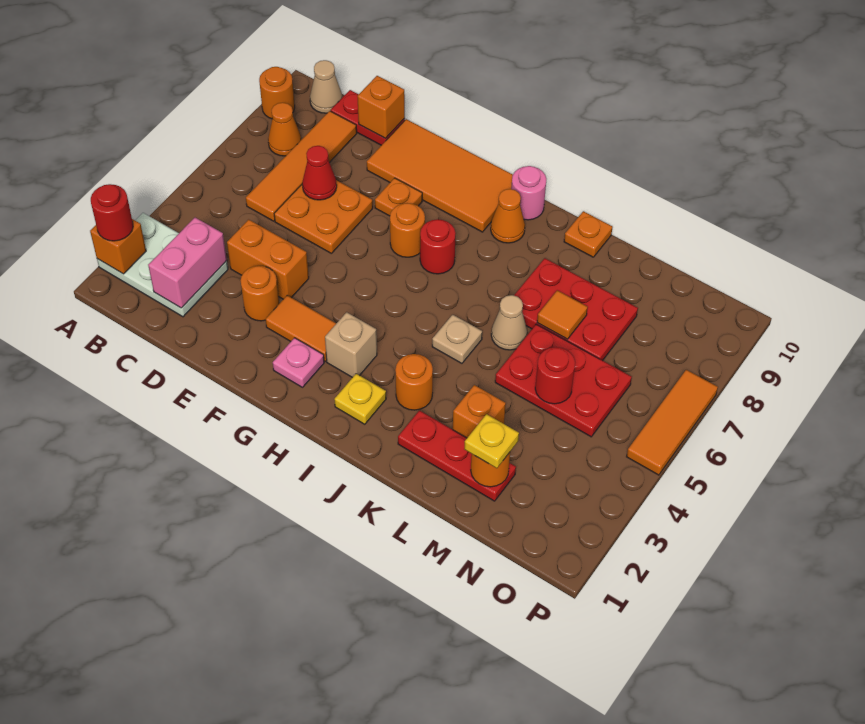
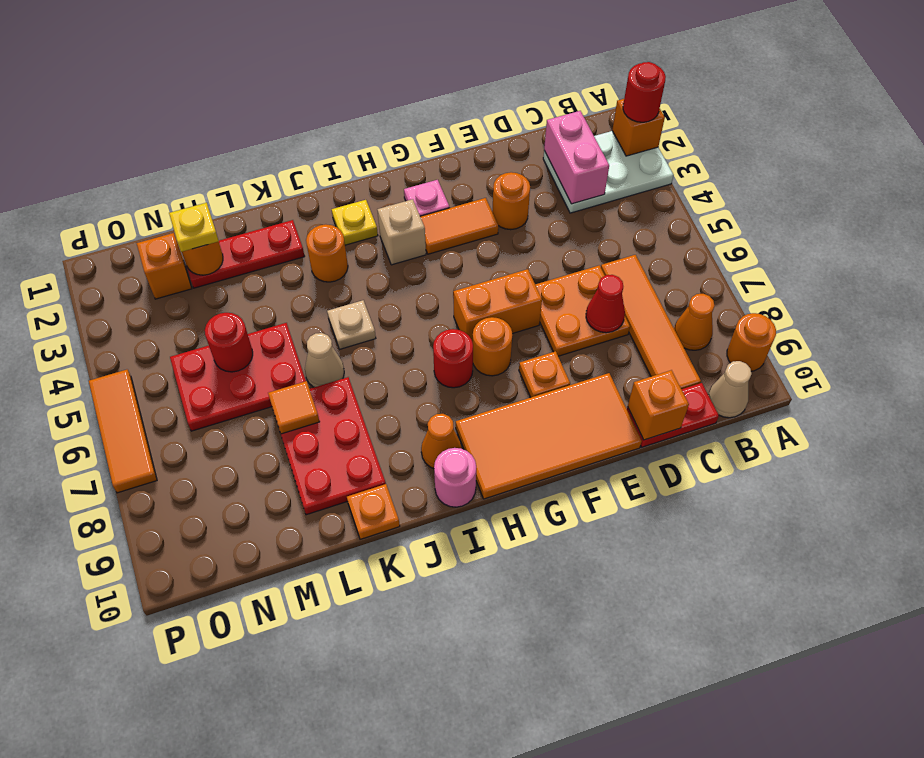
orange brick D4:E4 level 1 -> orange brick F6:G6 level 1
red plate K7:M8 level 1 -> red plate K7:L9 level 1
orange brick L3 level 1 -> orange brick N2 level 1

